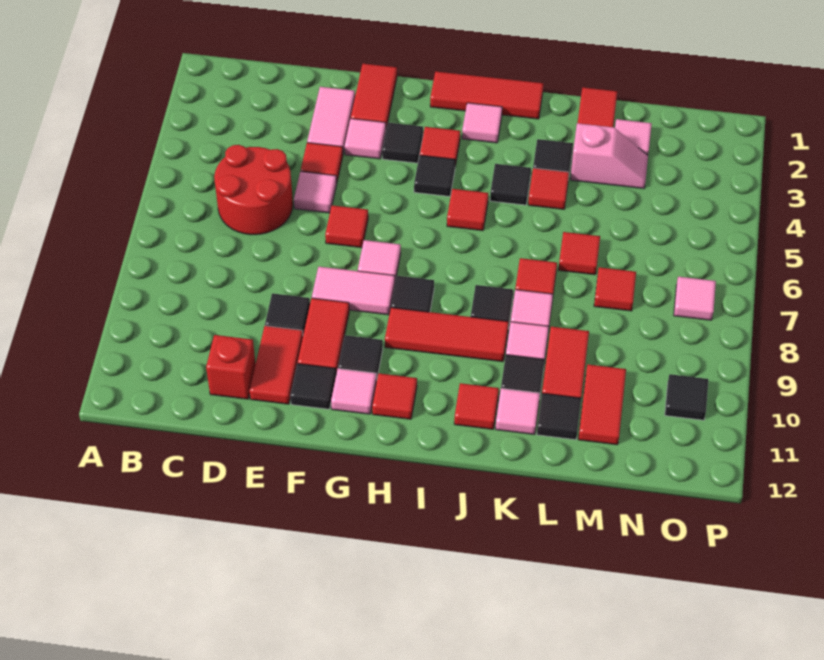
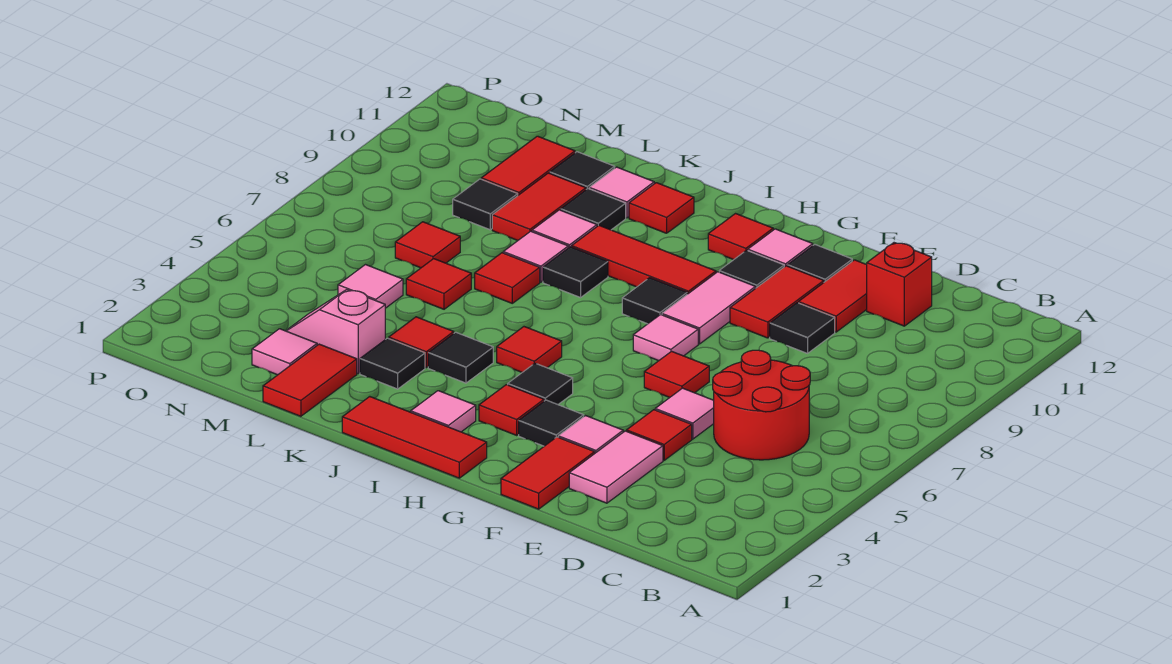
pink tile F8:G8 level 1 -> pink tile G8:G9 level 1
pink tile O7 level 1 -> pink tile M5 level 1
black tile O10 level 1 -> black tile M9 level 1

